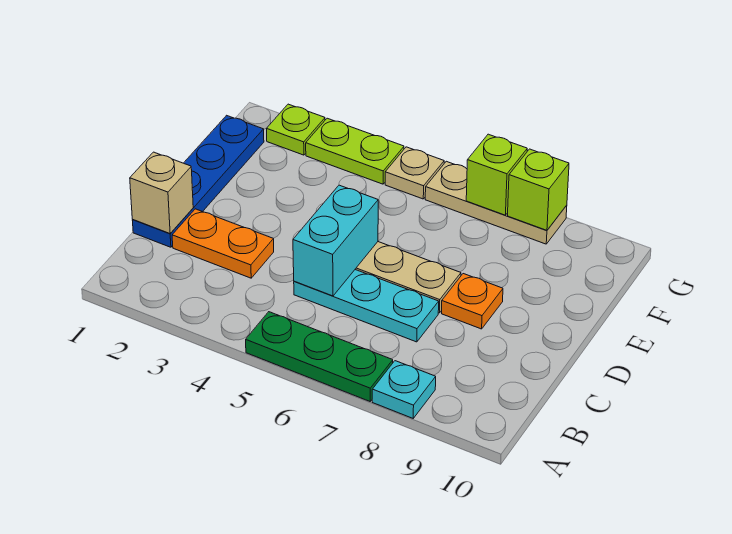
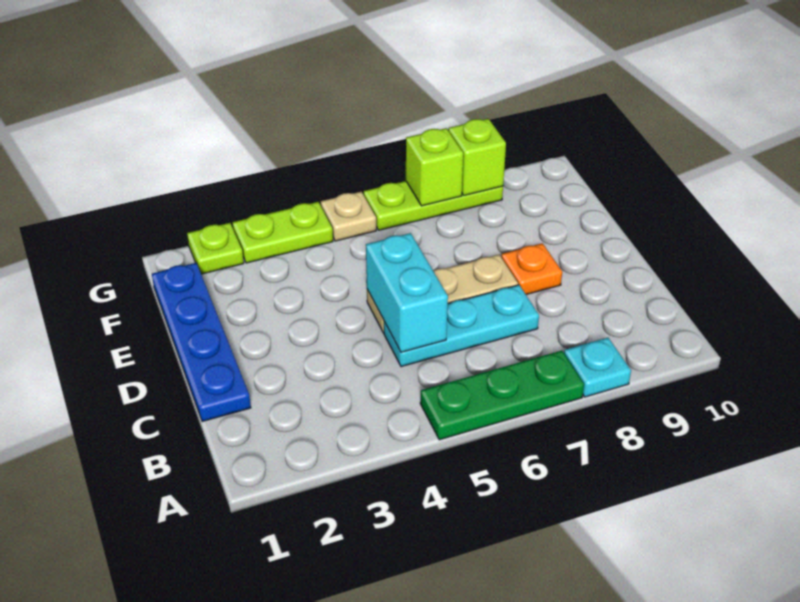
tan brick C1 level 2 -> none
orange plate C2:C3 level 1 -> none
tan plate G6:G8 level 1 -> lime plate G6:G8 level 1

